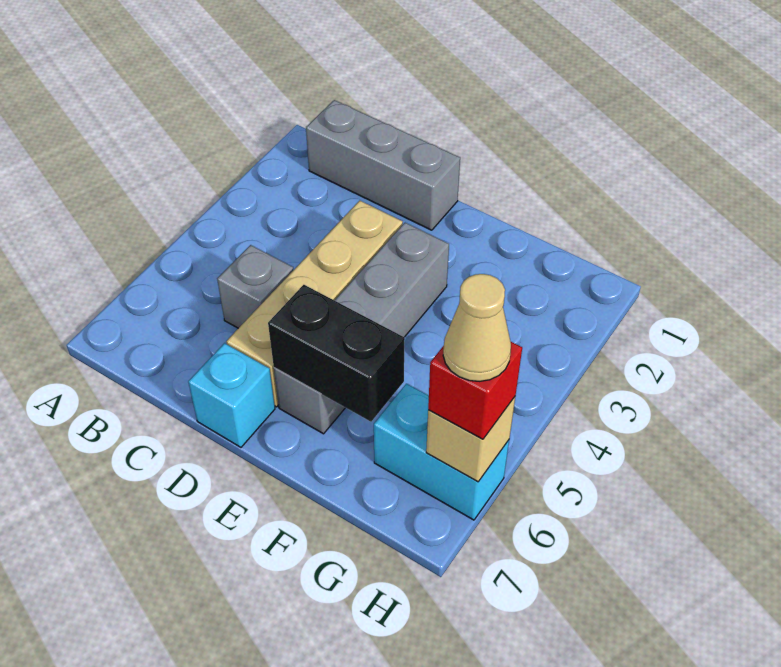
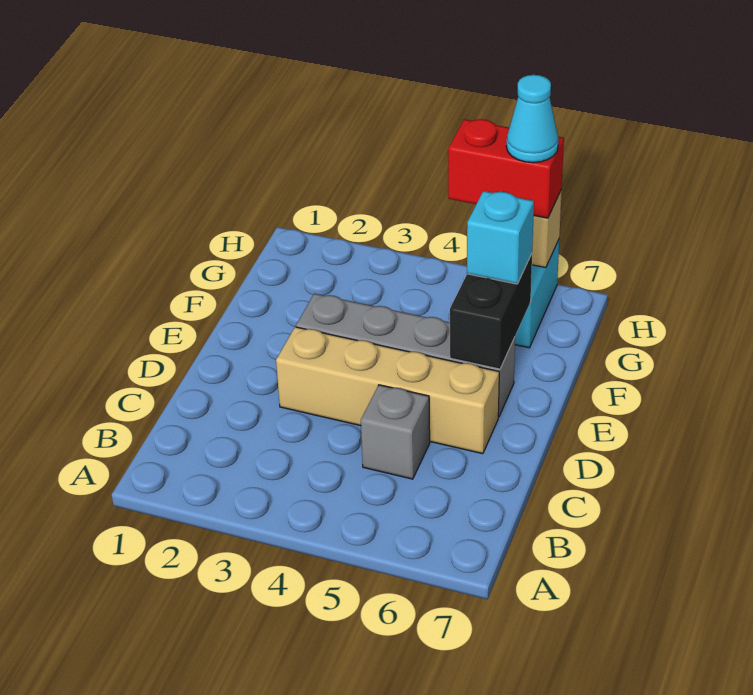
grey brick B1:D1 level 1 -> none
cyan brick D7 level 1 -> cyan brick F6 level 3
red brick H6 level 3 -> red brick H5:H6 level 3
tan cone H6 level 4 -> cyan cone H6 level 4

